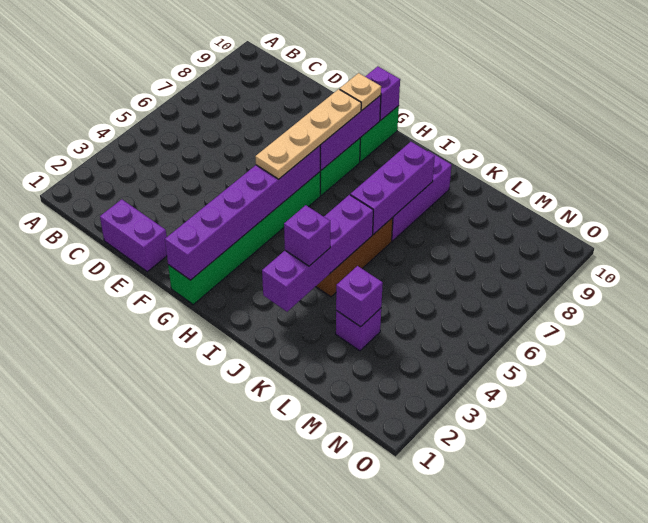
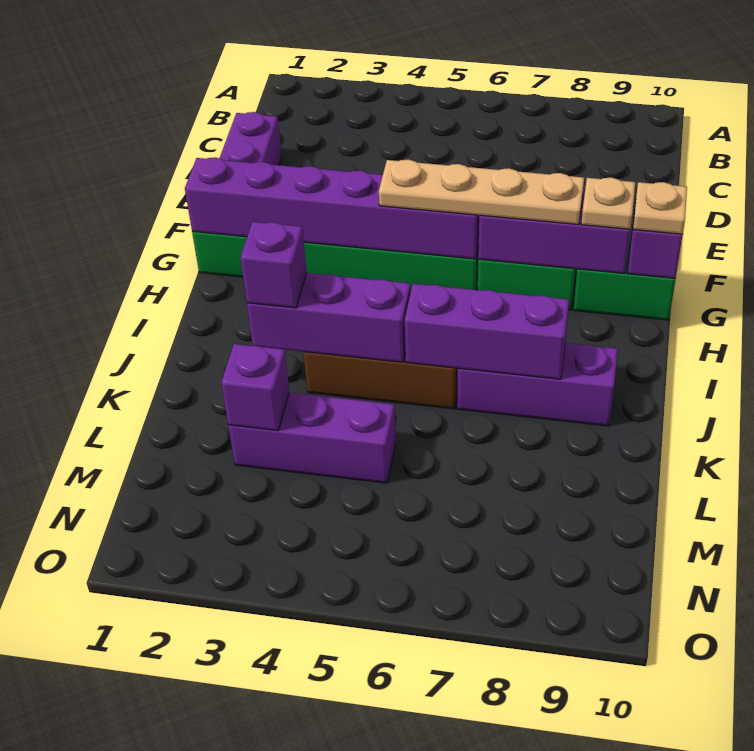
none -> tan plate G10 level 3
purple brick J2:J5 level 2 -> purple brick J3:J5 level 2
purple brick L3 level 1 -> purple brick L3:L5 level 1

